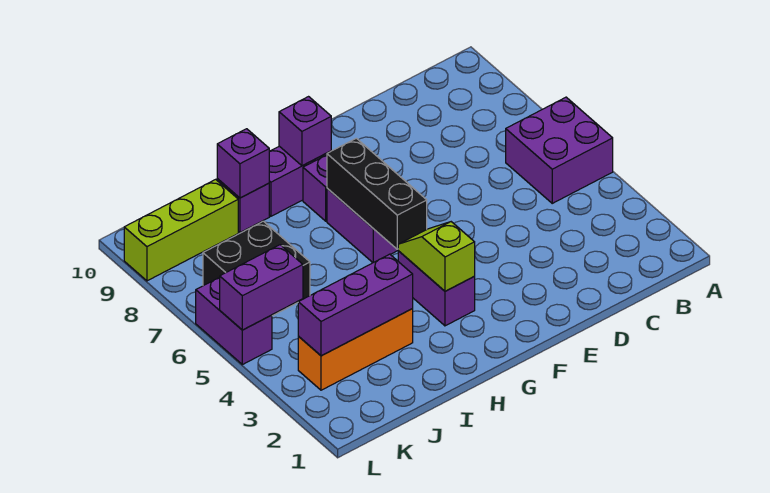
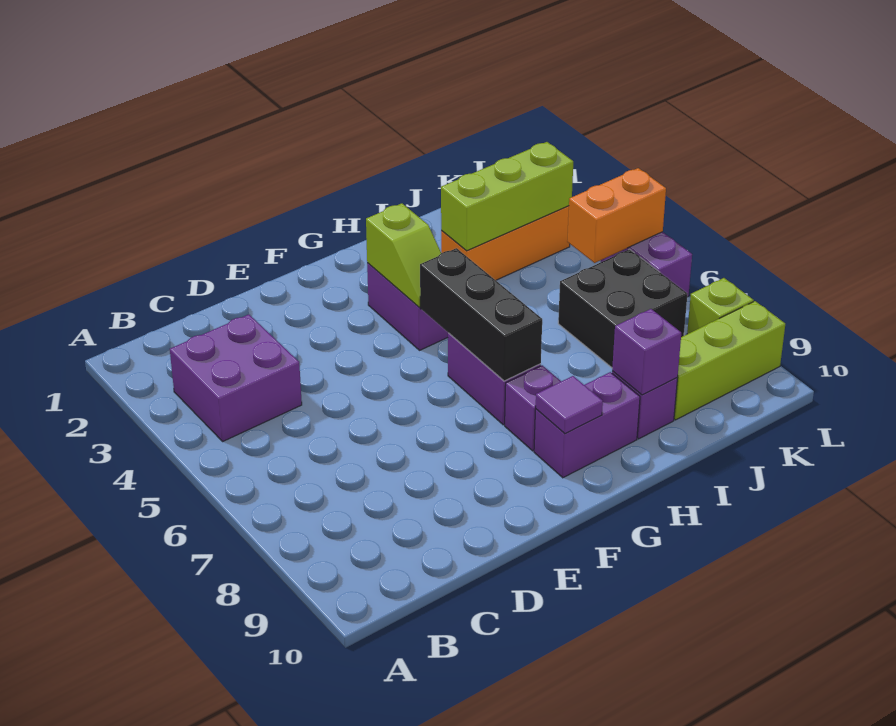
purple brick A5:B6 level 1 -> purple brick B3:C4 level 1
purple brick G9 level 2 -> purple tile G9 level 2
purple brick I3:K3 level 2 -> lime brick I3:K3 level 2
purple brick K5:L5 level 2 -> orange brick K5:L5 level 2
none -> lime brick L8 level 1

